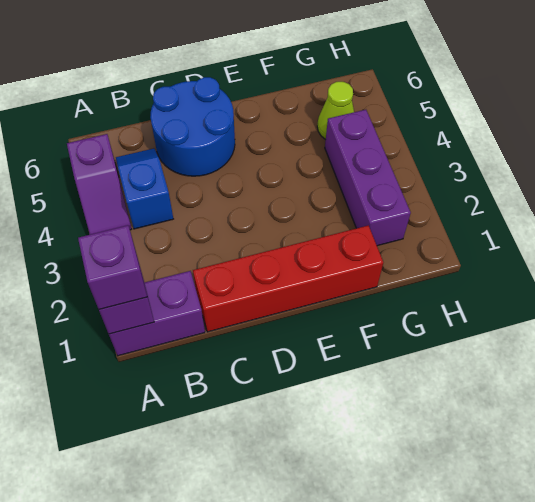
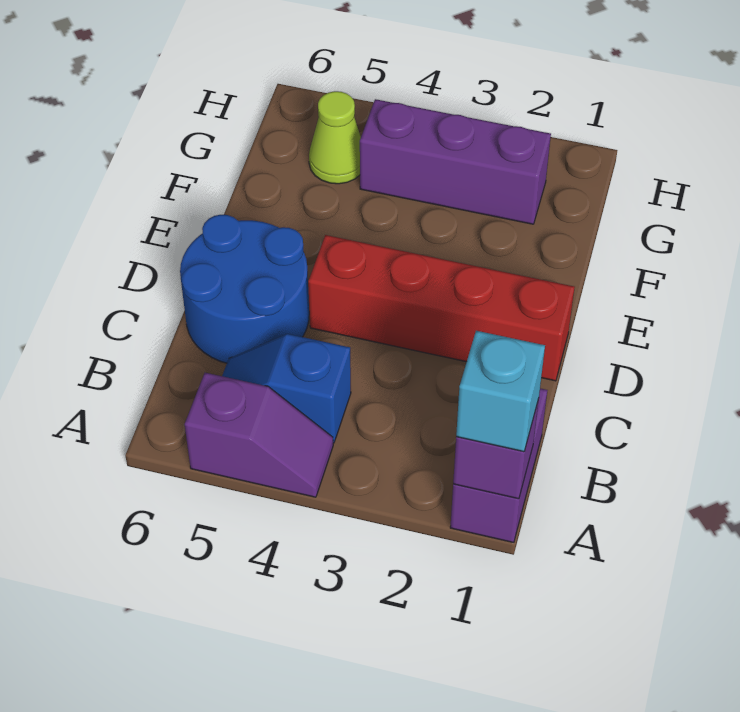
purple brick A1 level 3 -> cyan brick A1 level 3
red brick C1:F1 level 1 -> red brick D1:D4 level 1

